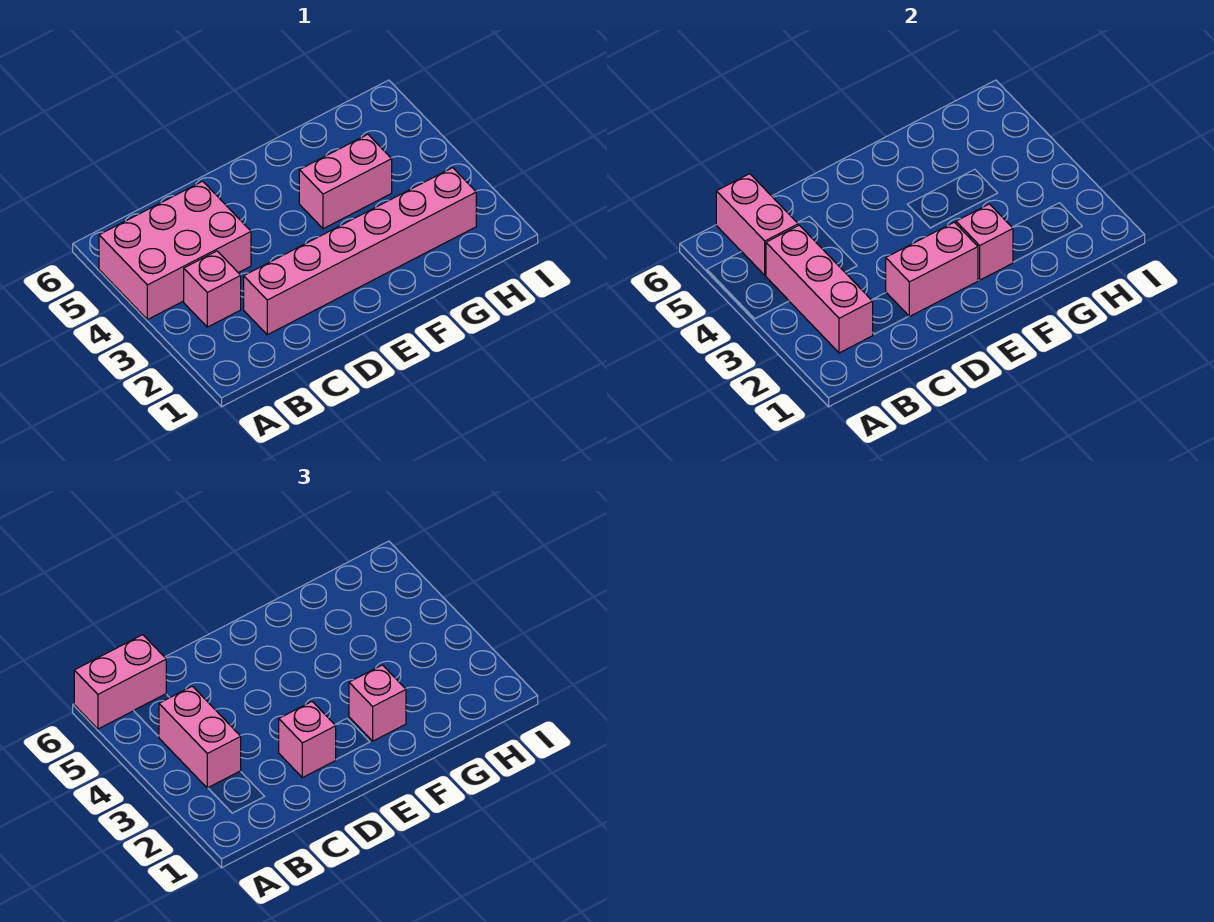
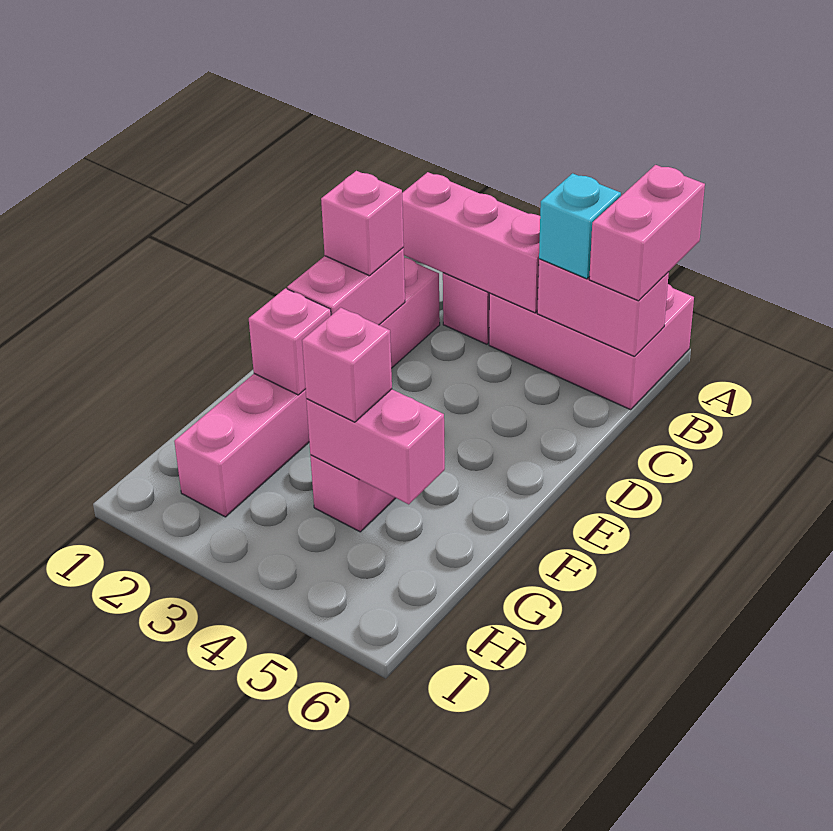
pink brick A4:C5 level 1 -> pink brick A4:B6 level 1
pink brick B3:B4 level 3 -> pink brick G4:G5 level 2
none -> cyan brick B5 level 3
pink brick F2 level 3 -> pink brick G4 level 3

